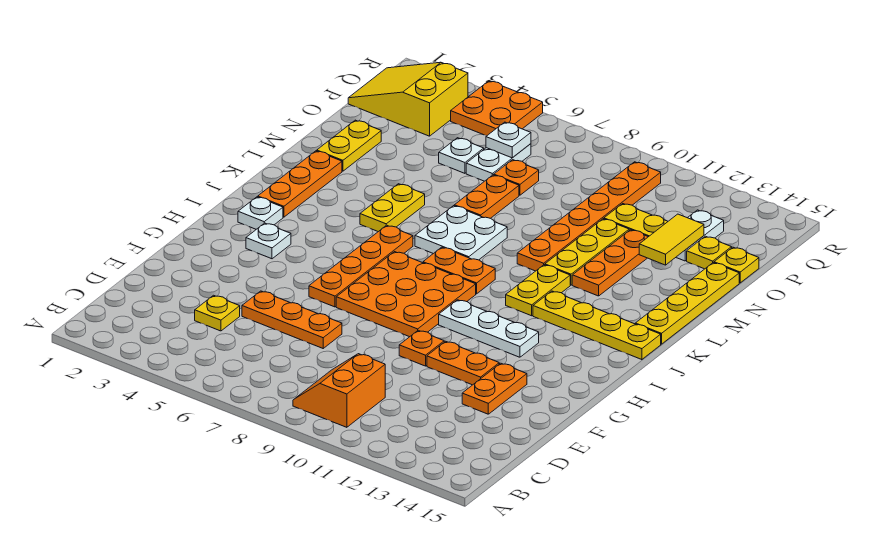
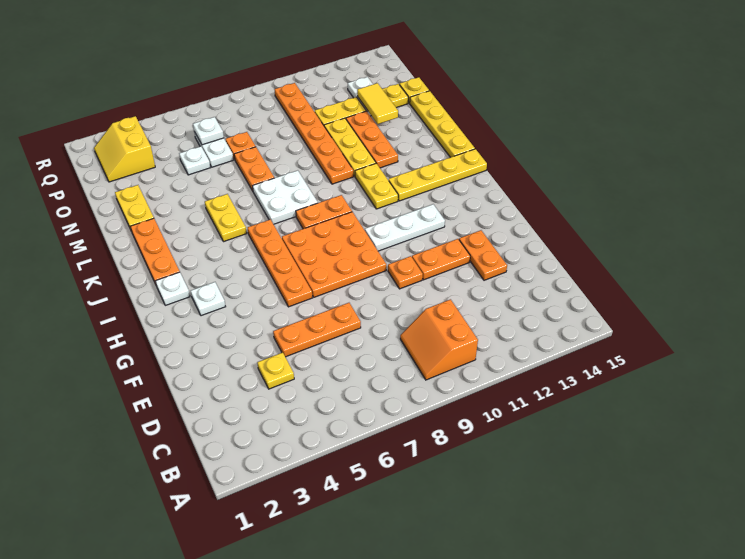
yellow slope P1:Q3 level 1 top 3 -> yellow slope P2:Q3 level 1 top 3
orange plate Q4:R5 level 1 -> none

